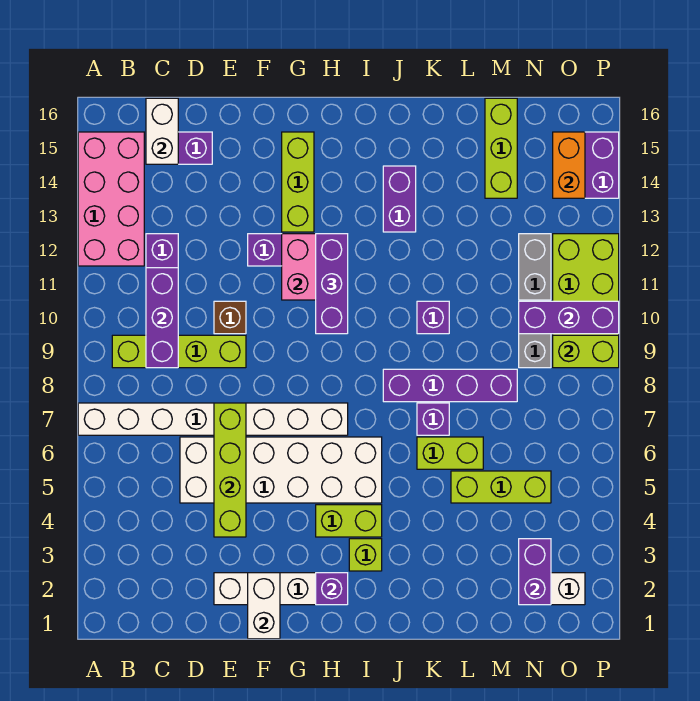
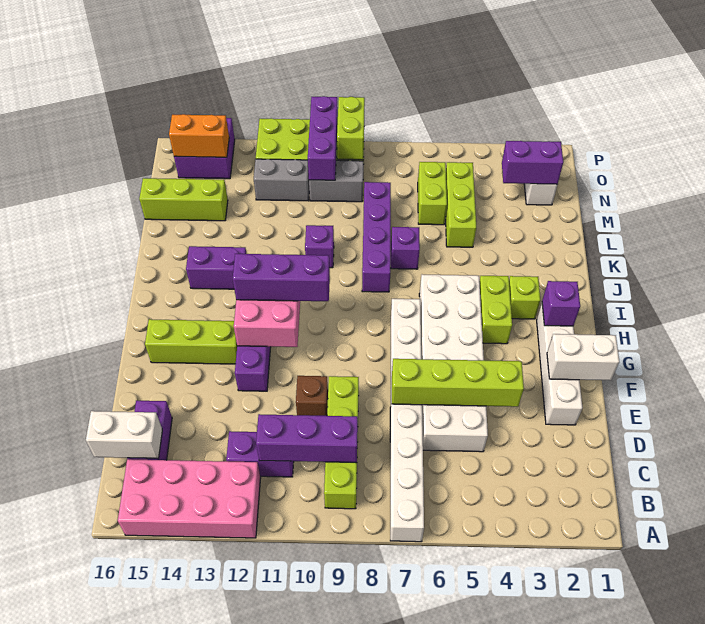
lime brick K6:L6 level 1 -> lime brick M6:N6 level 1

